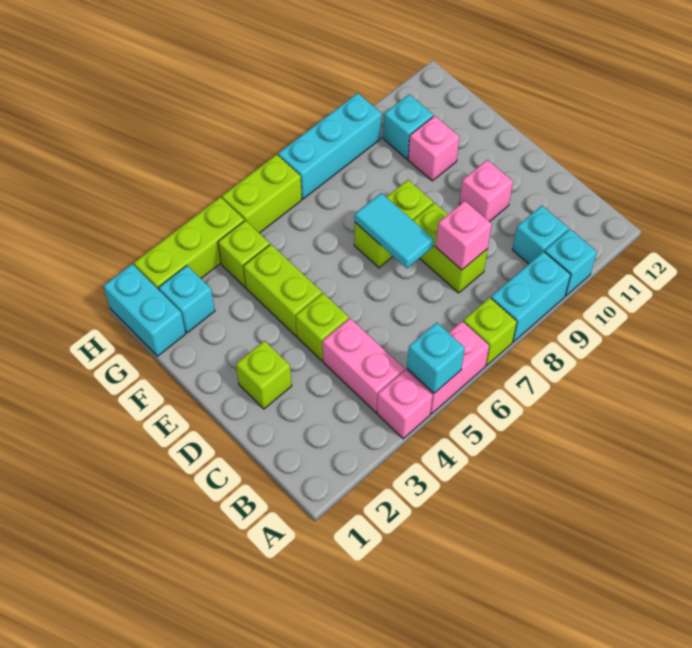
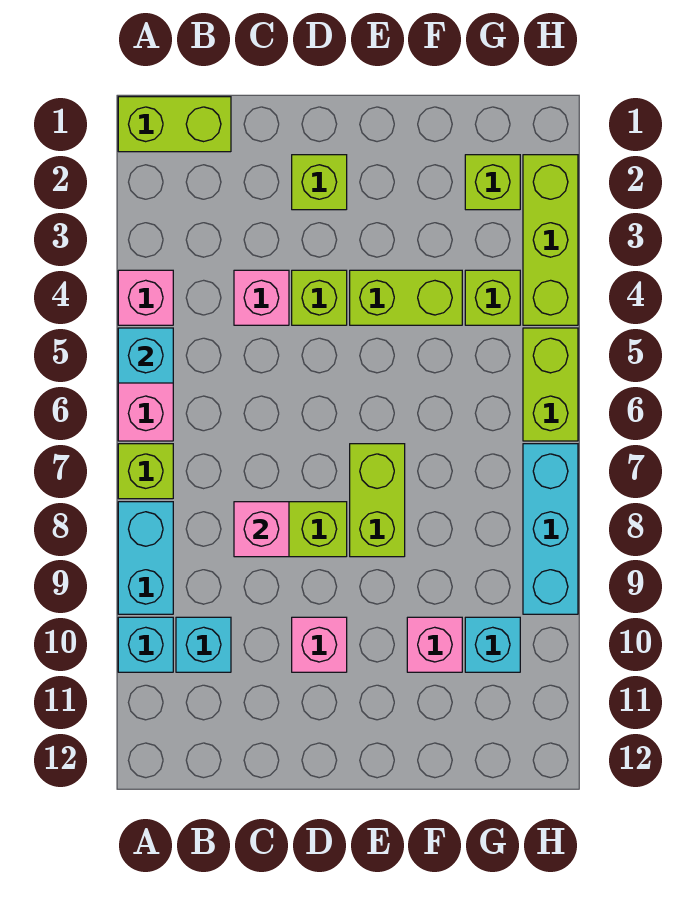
none -> lime brick A1:B1 level 1
pink brick B4:C4 level 1 -> pink brick C4 level 1
cyan tile D7:E7 level 2 -> none
cyan brick G1:H1 level 1 -> none
cyan brick G2 level 1 -> lime brick G2 level 1

